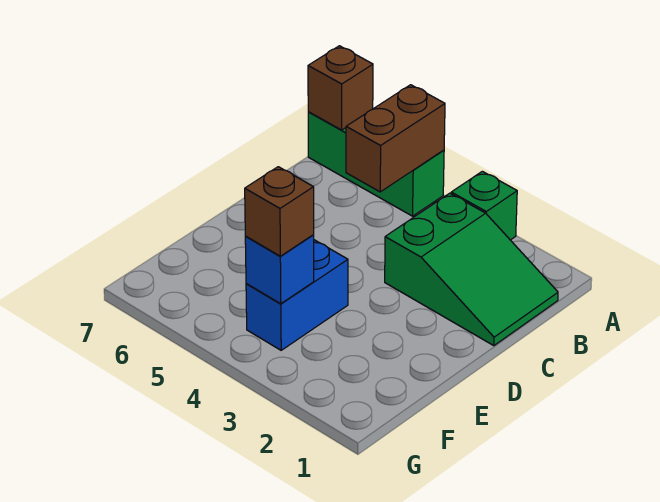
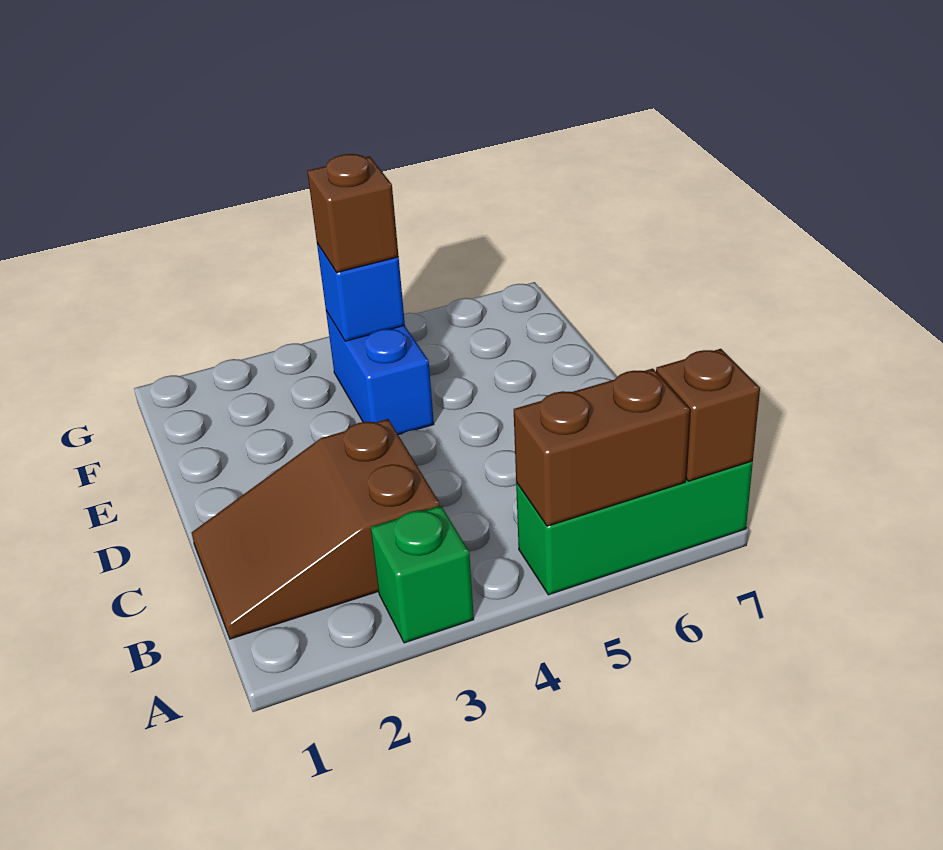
brown brick A5:B5 level 2 -> brown brick A5:A6 level 2
green slope B1:C3 level 1 top 3 -> brown slope B1:C3 level 1 top 3

